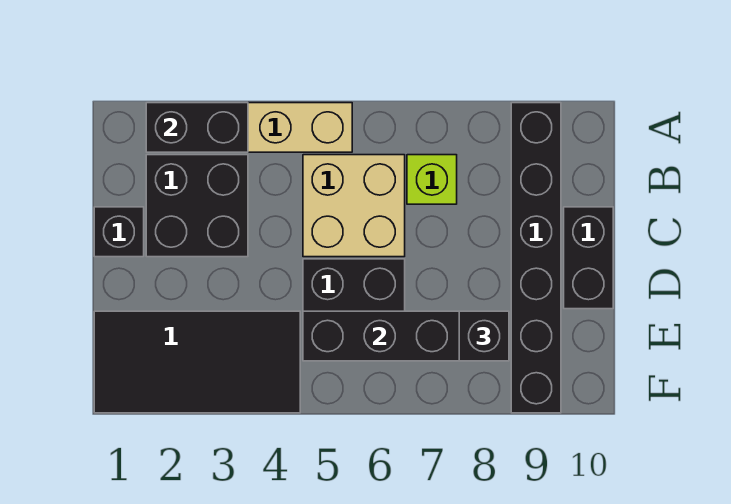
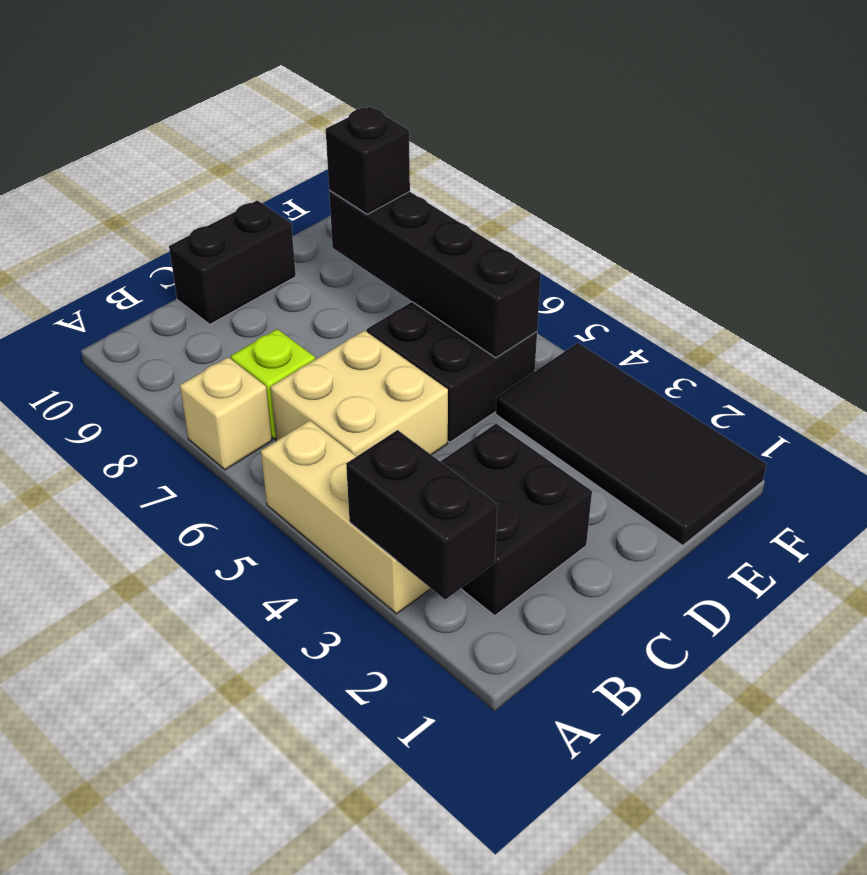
none -> tan brick A7 level 1
black brick A9:F9 level 1 -> none
black brick C1 level 1 -> none

